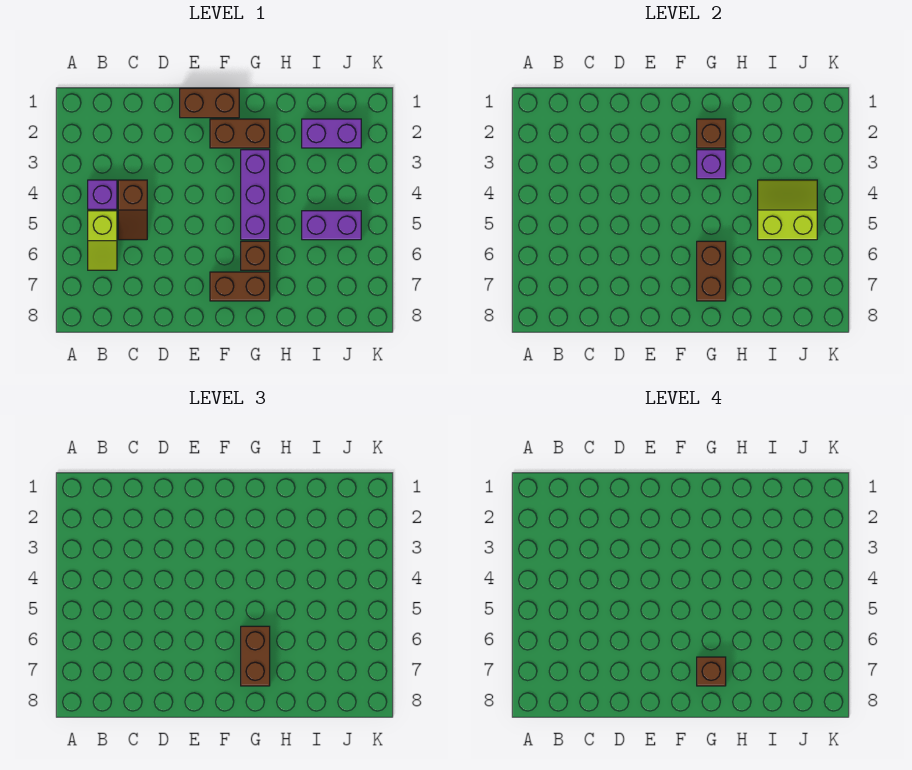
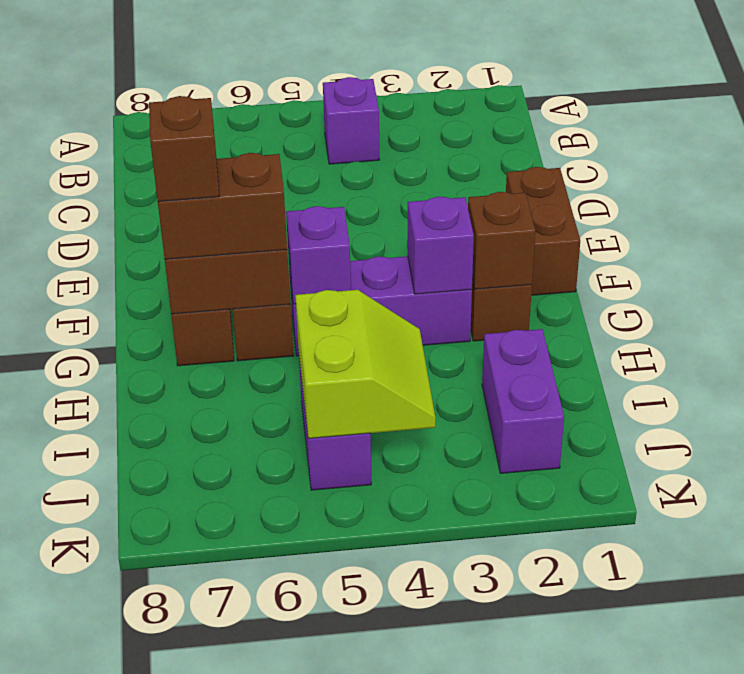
lime slope B5:B6 level 1 top 5 -> none
brown slope C4:C5 level 1 top 4 -> none
none -> purple brick G5 level 2

